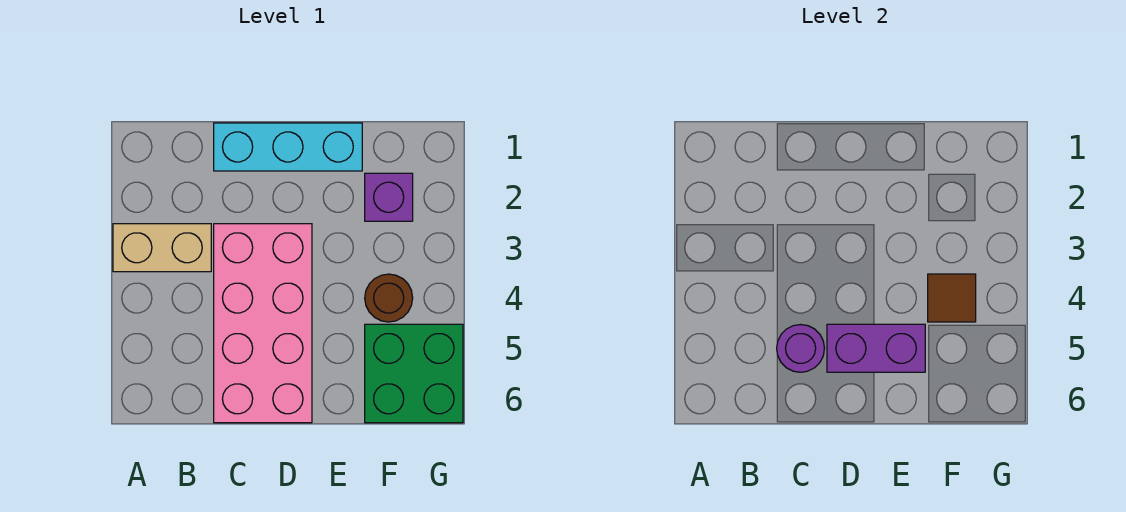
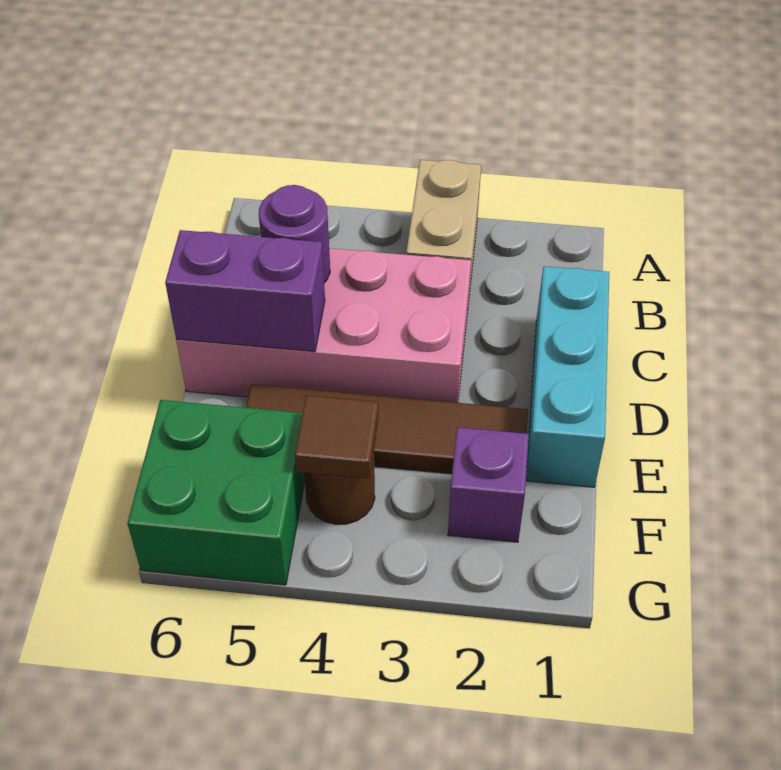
purple brick D5:E5 level 2 -> purple brick D5:D6 level 2
none -> brown tile E2:E5 level 1

